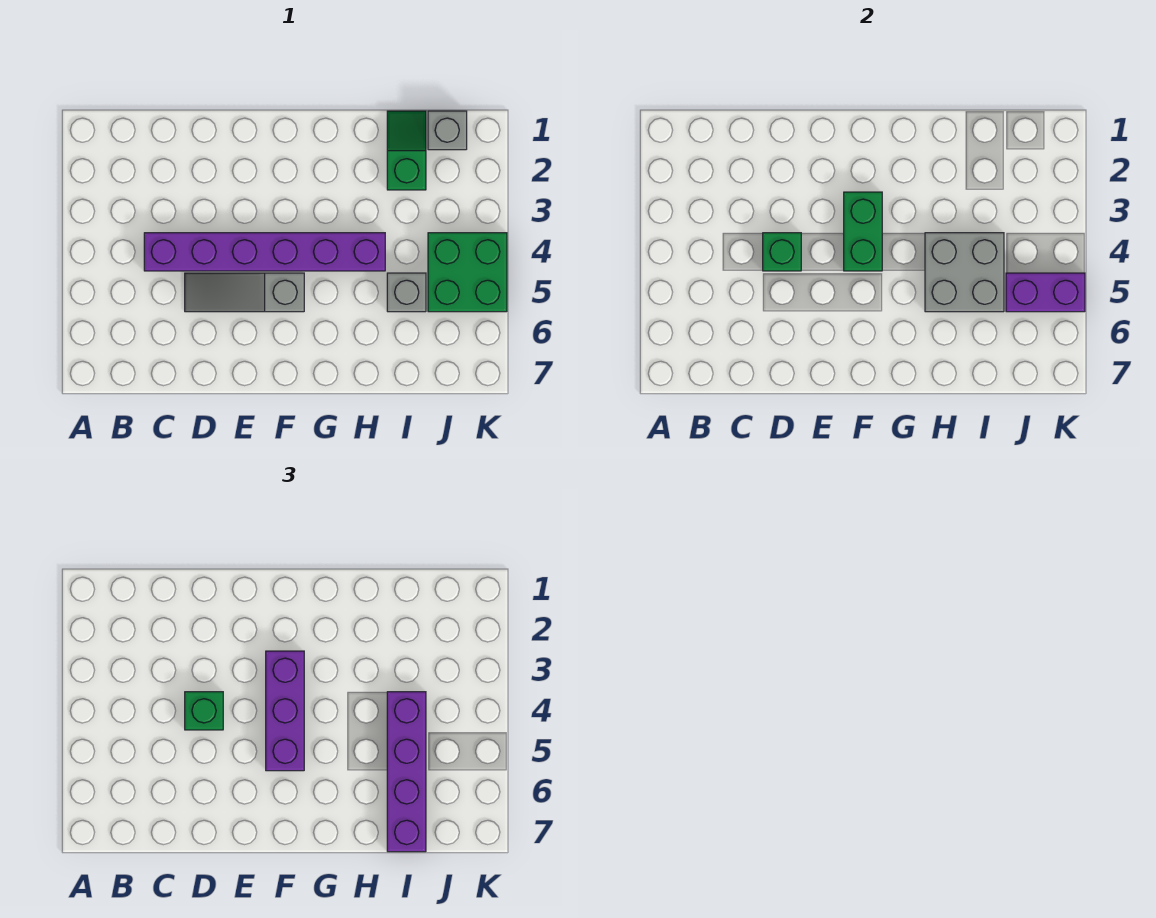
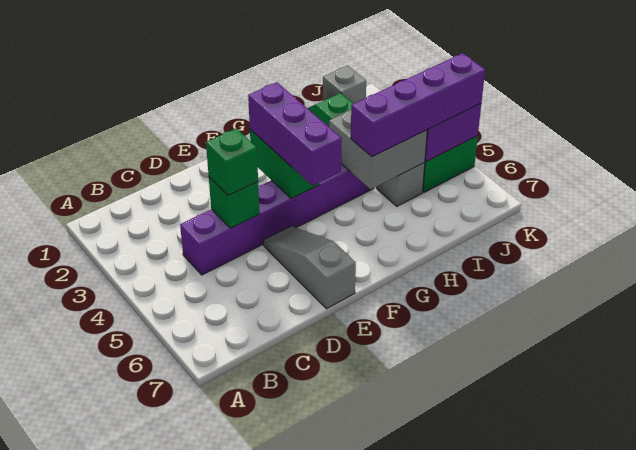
grey slope D5:F5 level 1 top F -> grey slope E5:E7 level 1 top 7
purple brick I4:I7 level 3 -> purple brick H5:K5 level 3

